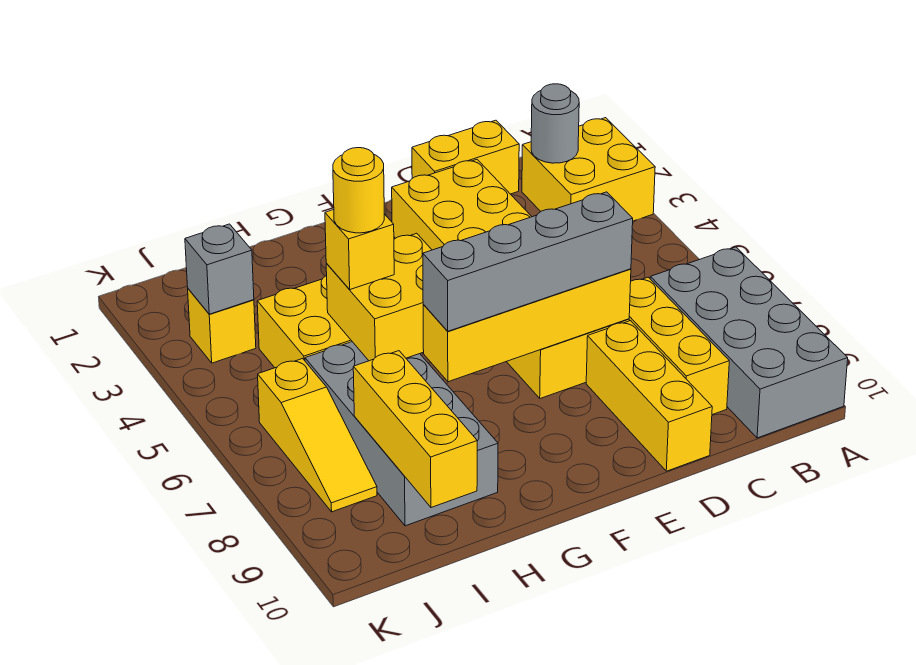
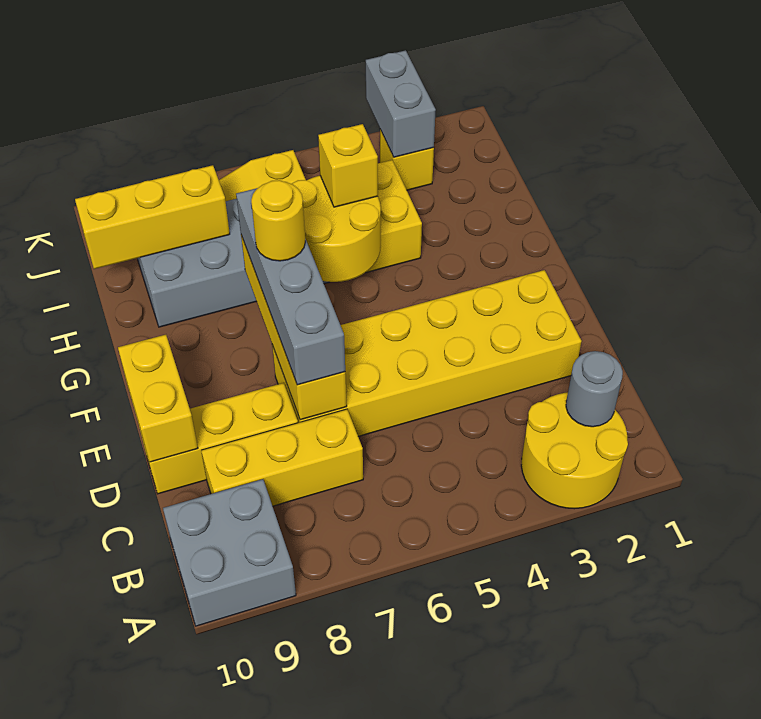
yellow brick A2:B3 level 1 -> yellow round brick A2:B3 level 1
grey brick A7:B10 level 1 -> grey brick A9:B10 level 1
yellow brick C1:D1 level 1 -> yellow brick D10:E10 level 2
yellow brick G5:H6 level 2 -> yellow round brick G5:H6 level 2
yellow round brick H5 level 4 -> yellow round brick F7 level 4
grey brick J3 level 2 -> grey brick J3:K3 level 2

